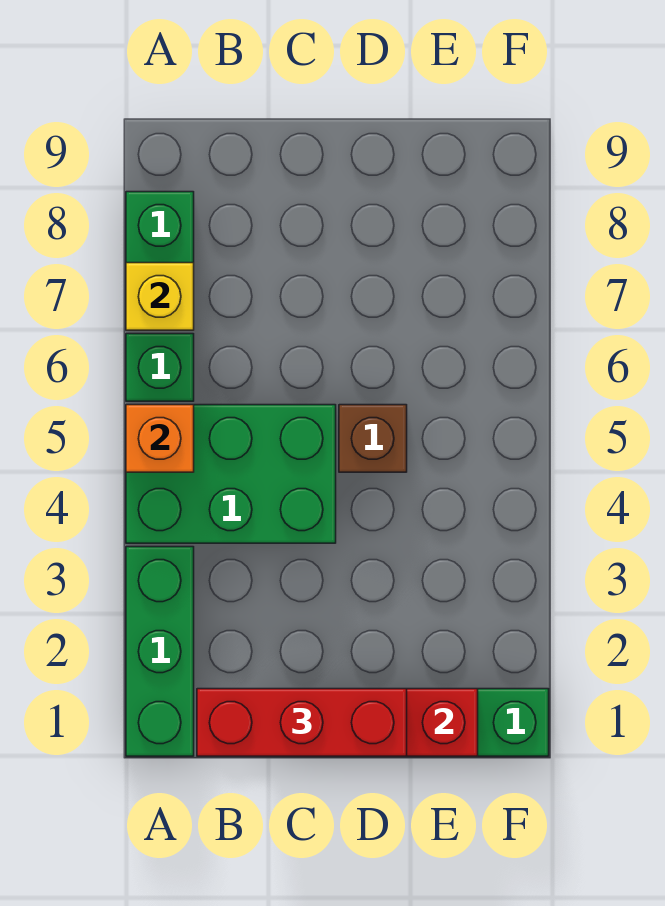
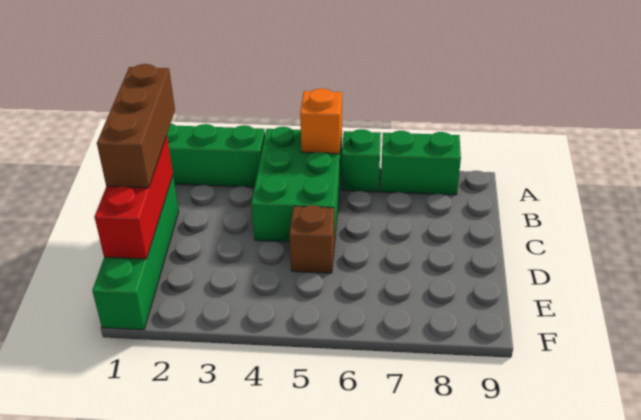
yellow brick A7 level 2 -> none
red brick B1:D1 level 3 -> brown brick B1:D1 level 3

